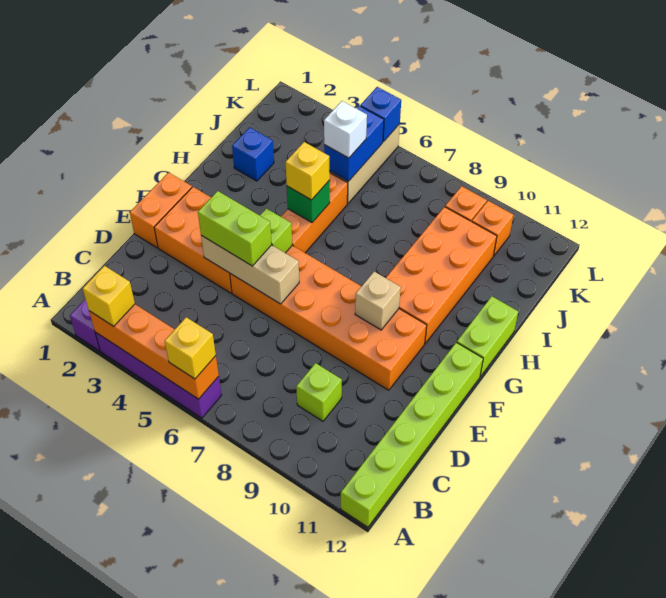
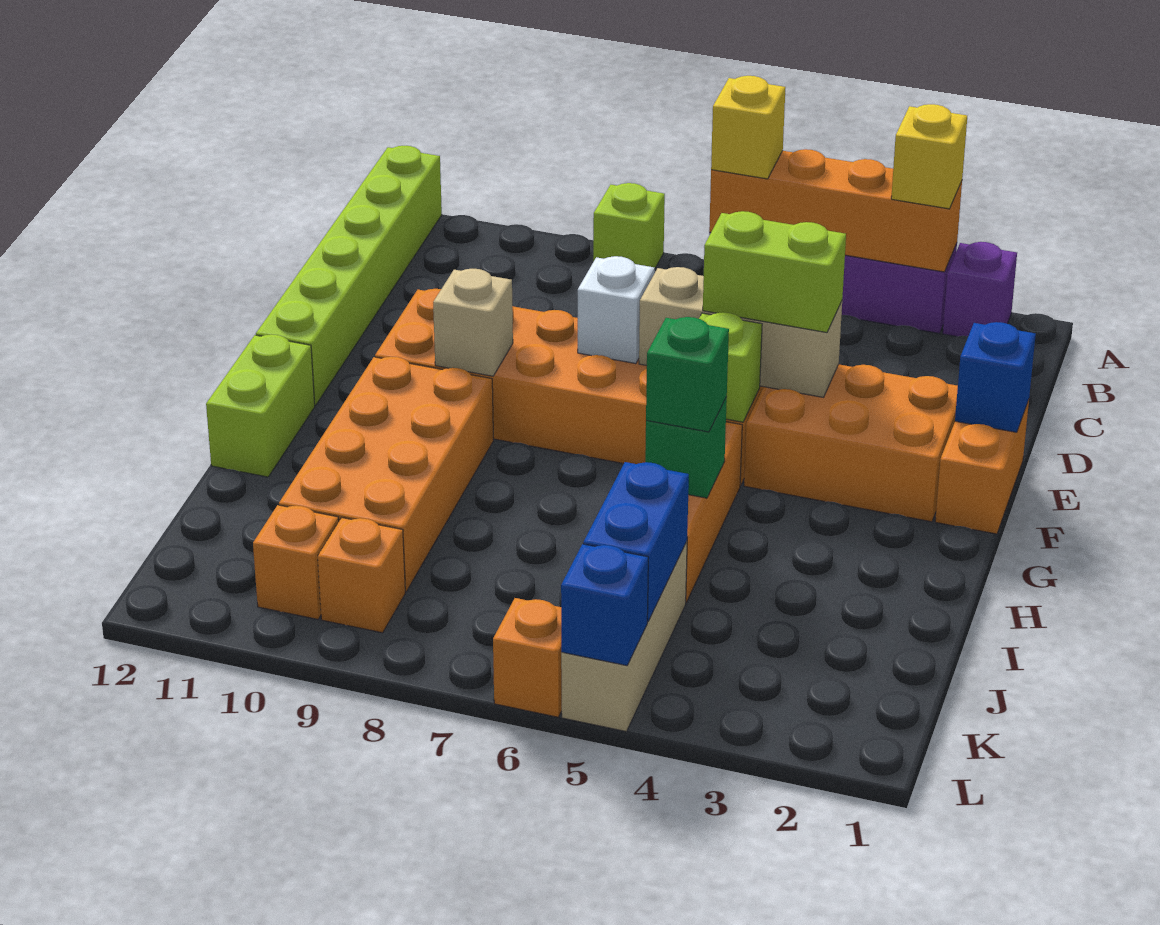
lime brick C9 level 1 -> lime brick A8 level 1
yellow brick H5 level 3 -> green brick H5 level 3
blue brick I2 level 1 -> blue brick E1 level 2
white brick J5 level 3 -> white brick E7 level 2
none -> orange brick L6 level 1

